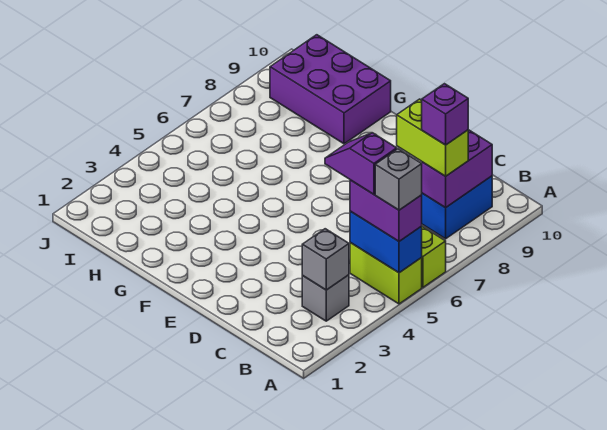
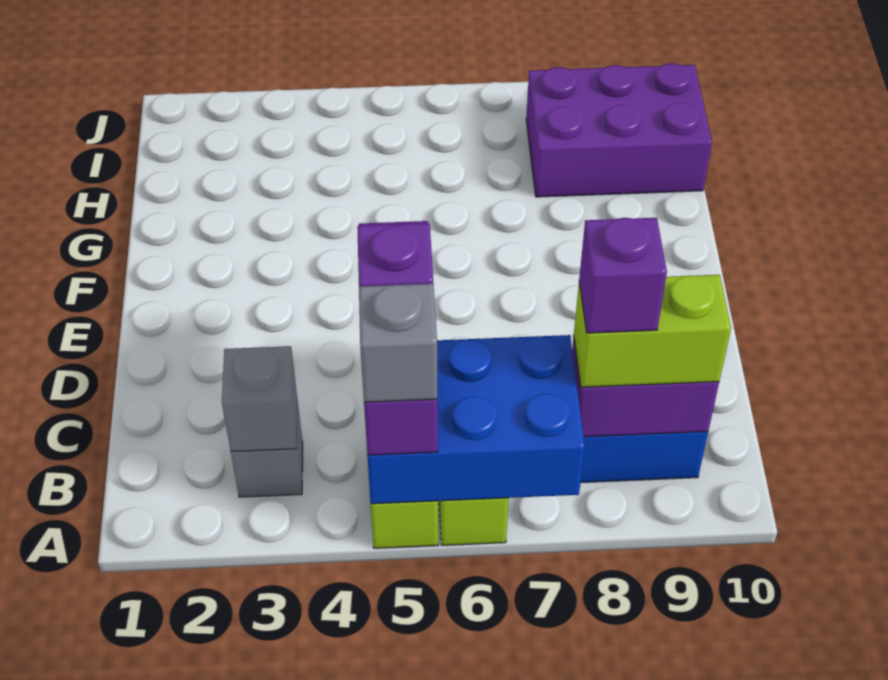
blue brick A5:B5 level 2 -> blue brick A5:B7 level 2
lime brick B8:C8 level 3 -> lime brick B8:B9 level 3
purple brick G9:I10 level 1 -> purple brick H8:I10 level 1

